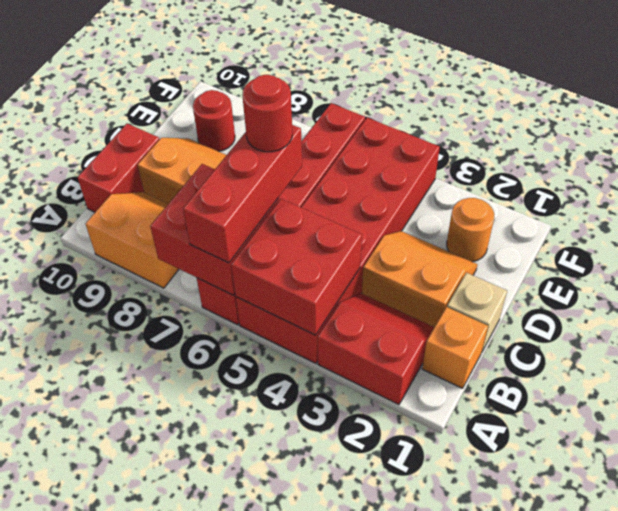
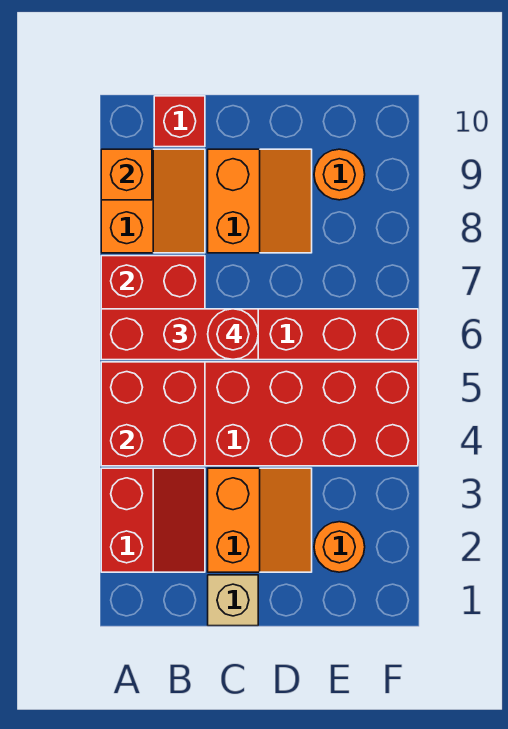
orange brick B1 level 1 -> orange brick A9 level 2
red brick B10:C10 level 1 -> red brick B10 level 1
red round brick E9 level 1 -> orange round brick E9 level 1

